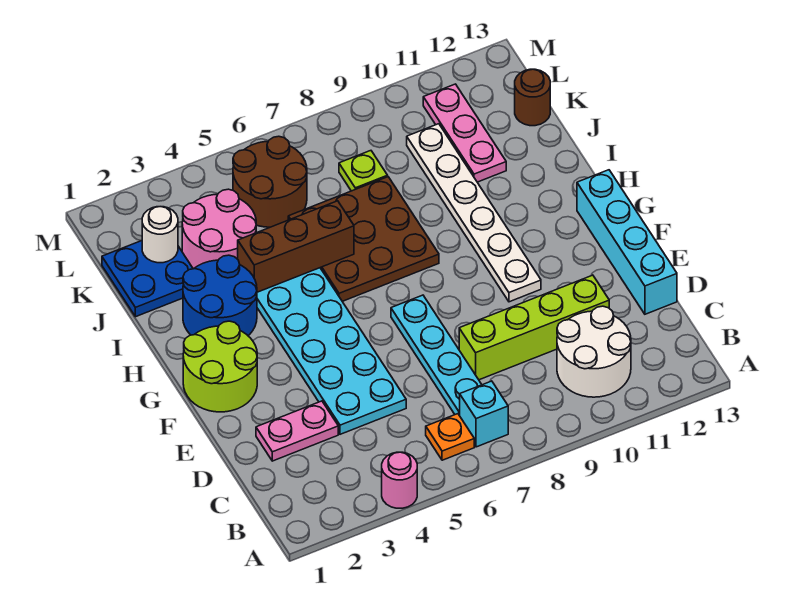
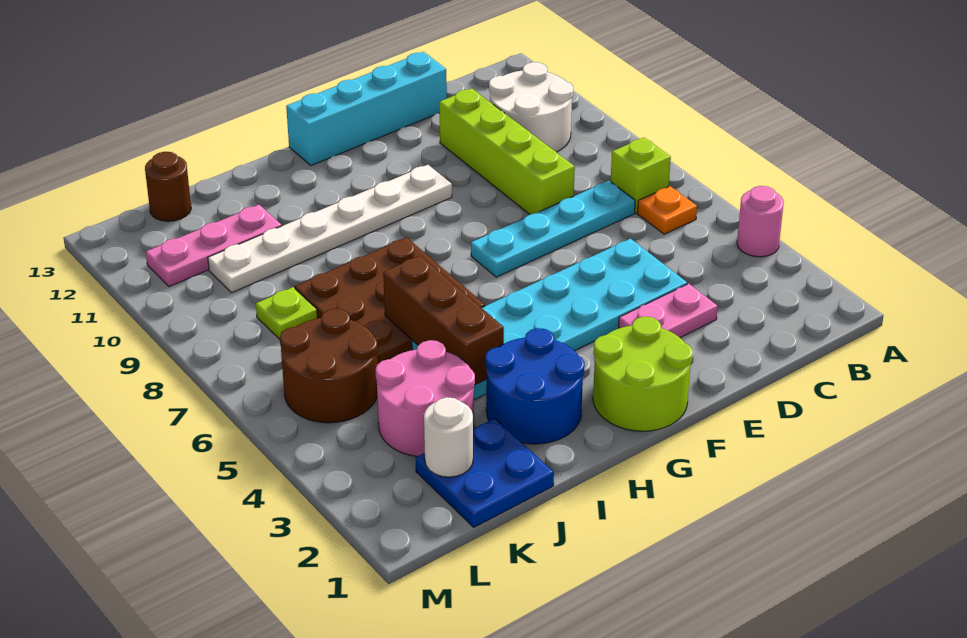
cyan brick B7 level 1 -> lime brick B7 level 1
pink plate D2:D3 level 1 -> pink plate D3:E3 level 1

